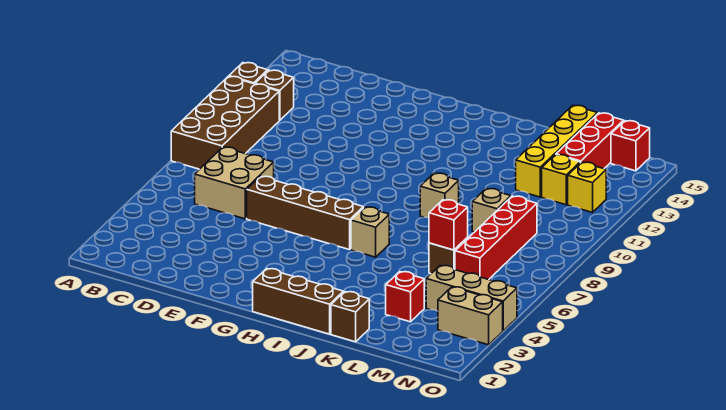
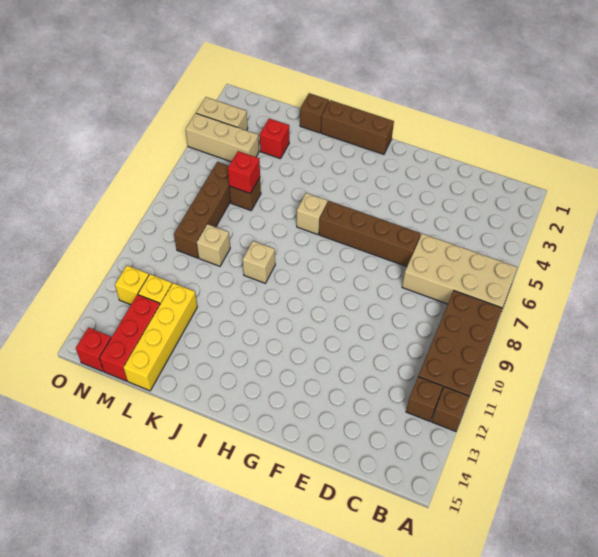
tan brick C6:D7 level 1 -> tan brick A6:D7 level 1
red brick M6:M9 level 1 -> brown brick M6:M9 level 1

